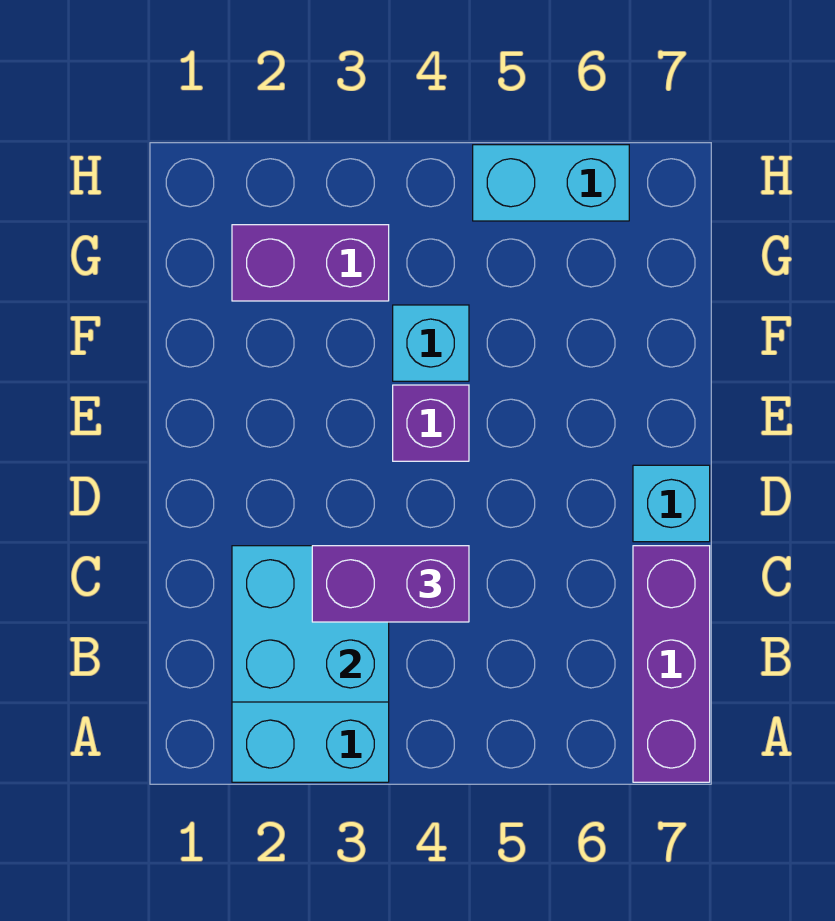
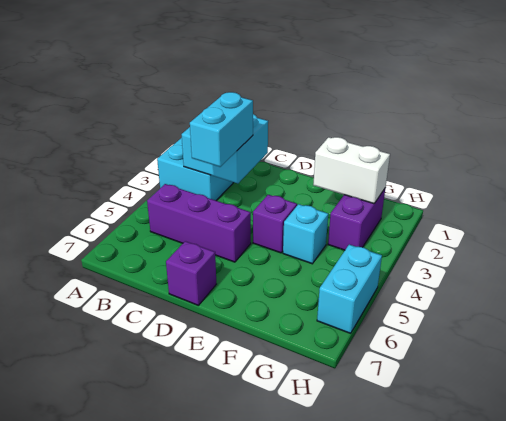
purple brick A7:C7 level 1 -> purple brick B5:D5 level 1
purple brick C3:C4 level 3 -> cyan brick C3:C4 level 3
cyan brick D7 level 1 -> purple brick D7 level 1
none -> white brick F2:G2 level 2

